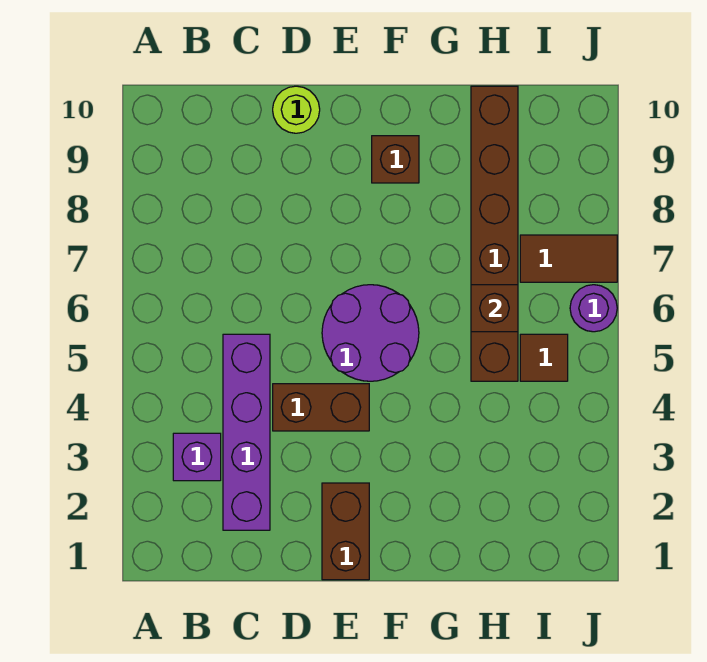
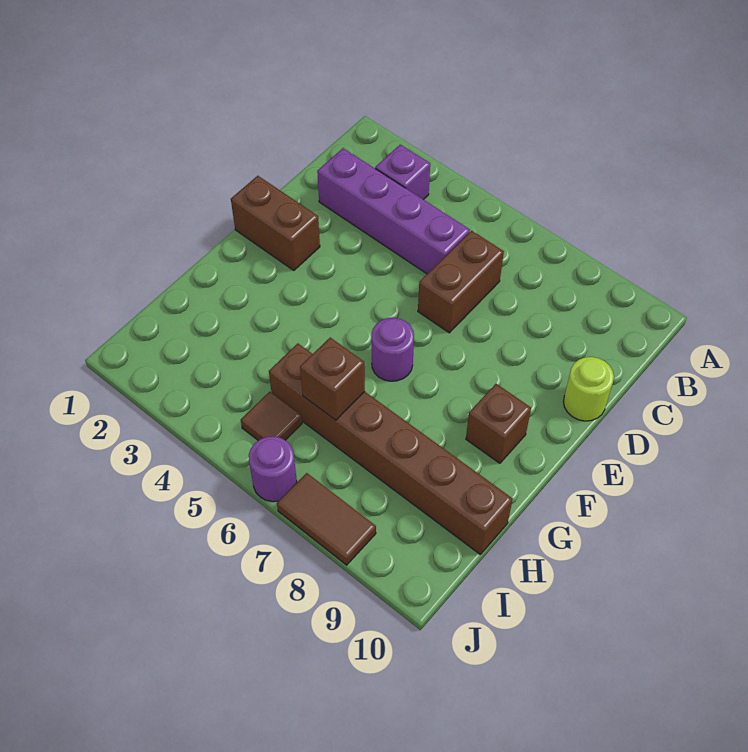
brown brick D4:E4 level 1 -> brown brick C6:D6 level 1
purple round brick E5:F6 level 1 -> purple round brick F6 level 1
brown tile I7:J7 level 1 -> brown tile J7:J8 level 1

